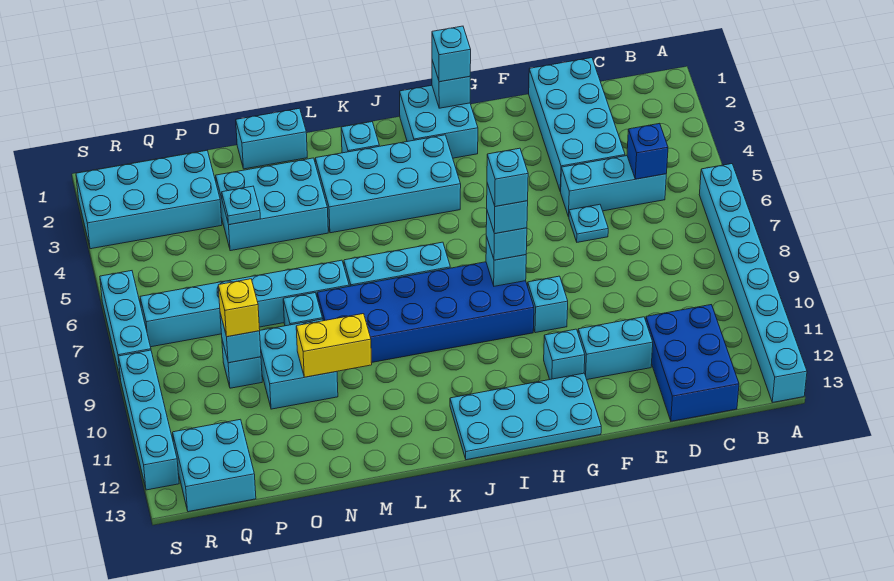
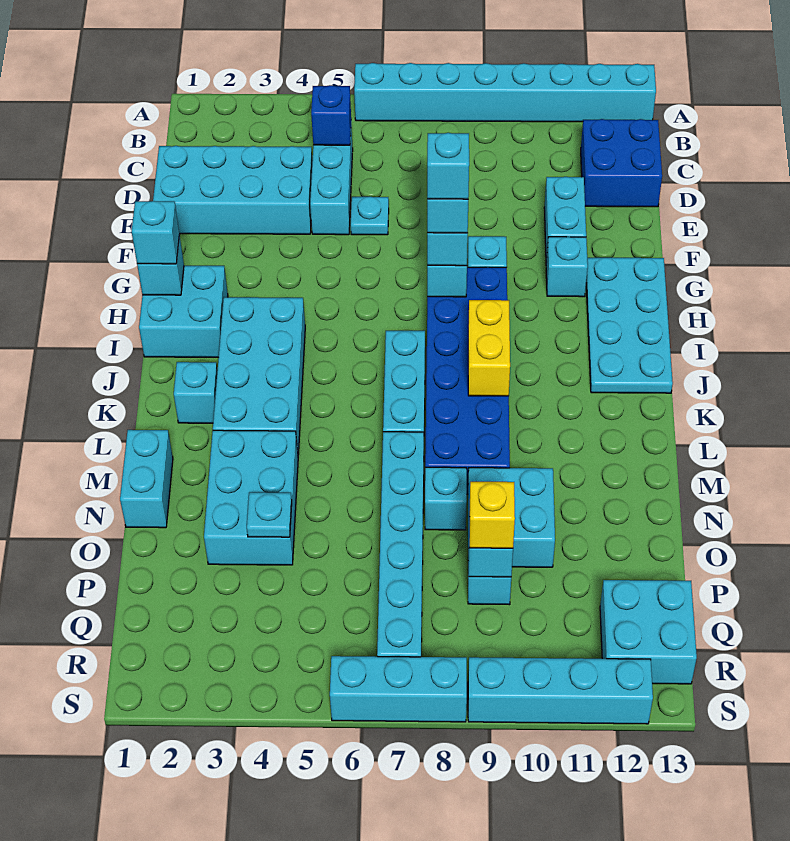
blue brick C11:D13 level 1 -> blue brick C12:D13 level 1
yellow brick M10:N10 level 2 -> yellow brick J9:K9 level 2
cyan brick P2:S3 level 1 -> none

